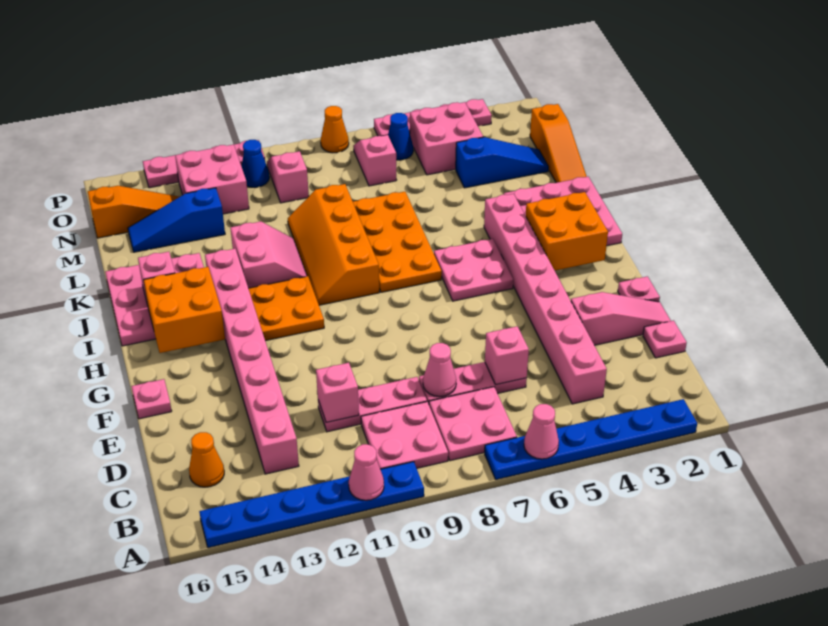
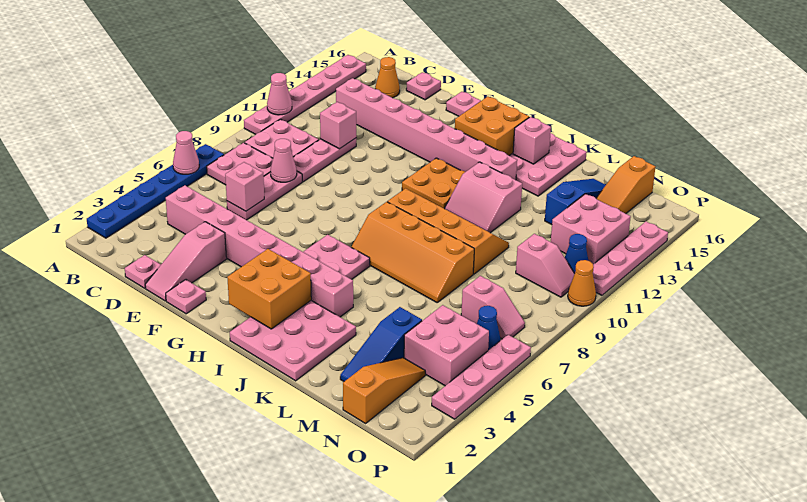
blue plate A10:A15 level 1 -> pink plate A10:A15 level 1
none -> pink plate D16 level 1
orange plate I7:L8 level 1 -> orange slope I7:L8 level 1 top 8
orange slope L1:N1 level 1 top N -> orange slope N1:N3 level 1 top 1
orange cone P8 level 1 -> orange cone P10 level 1

